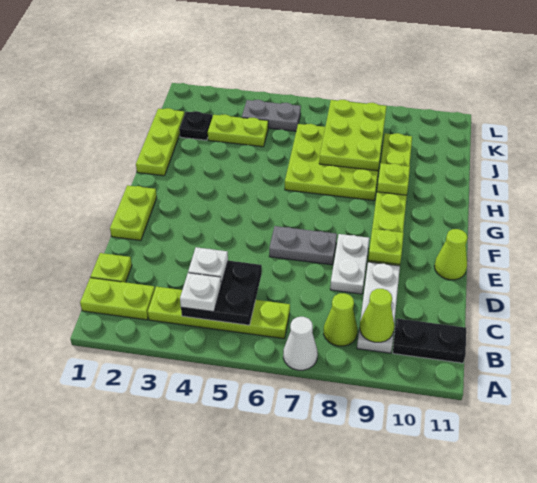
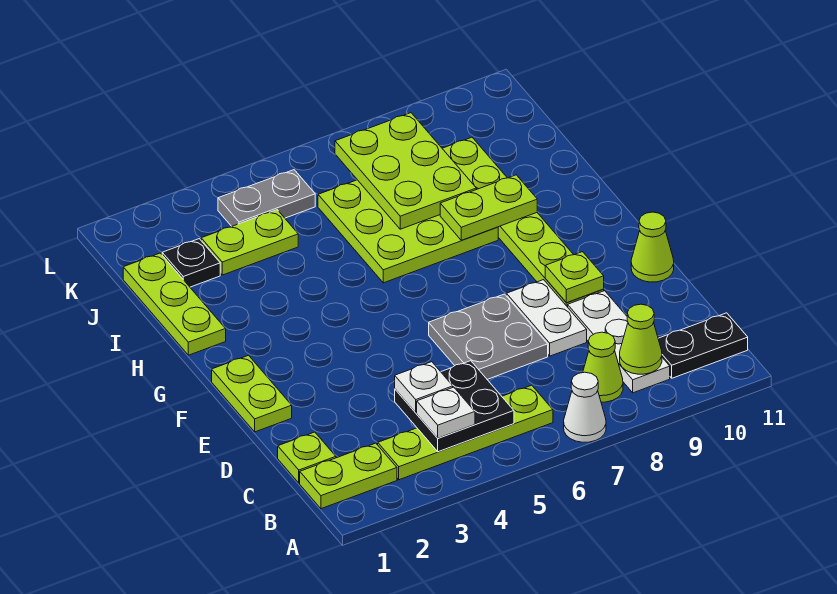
grey plate E6:E7 level 1 -> grey plate D6:E7 level 1
lime plate H9 level 2 -> lime plate H8:H9 level 2

